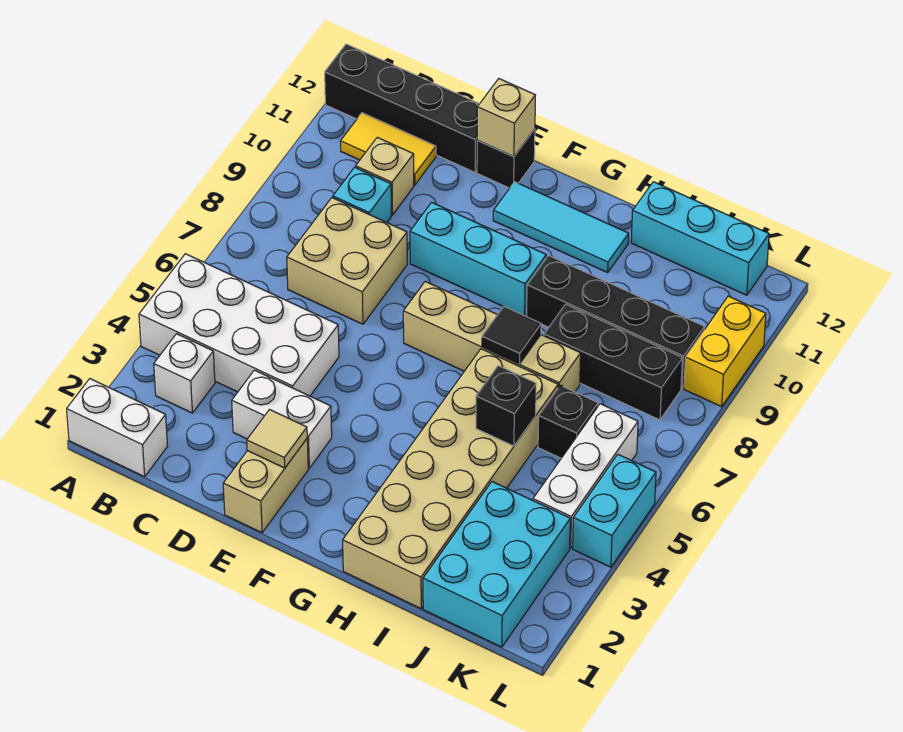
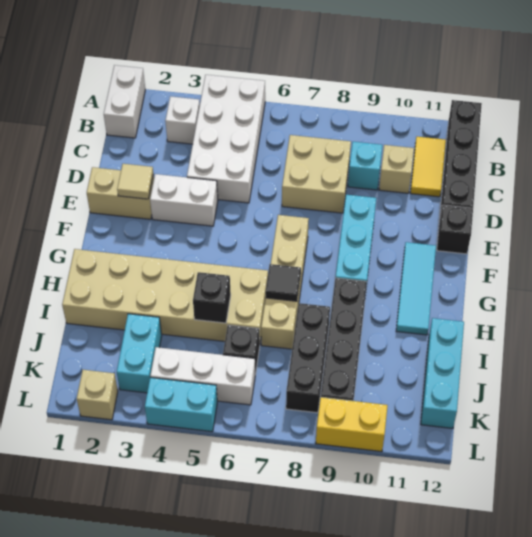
white brick D3:E3 level 1 -> white brick E3:E4 level 1
tan brick E12 level 2 -> tan brick L2 level 1
cyan brick J1:K3 level 1 -> cyan brick J3:K3 level 1

